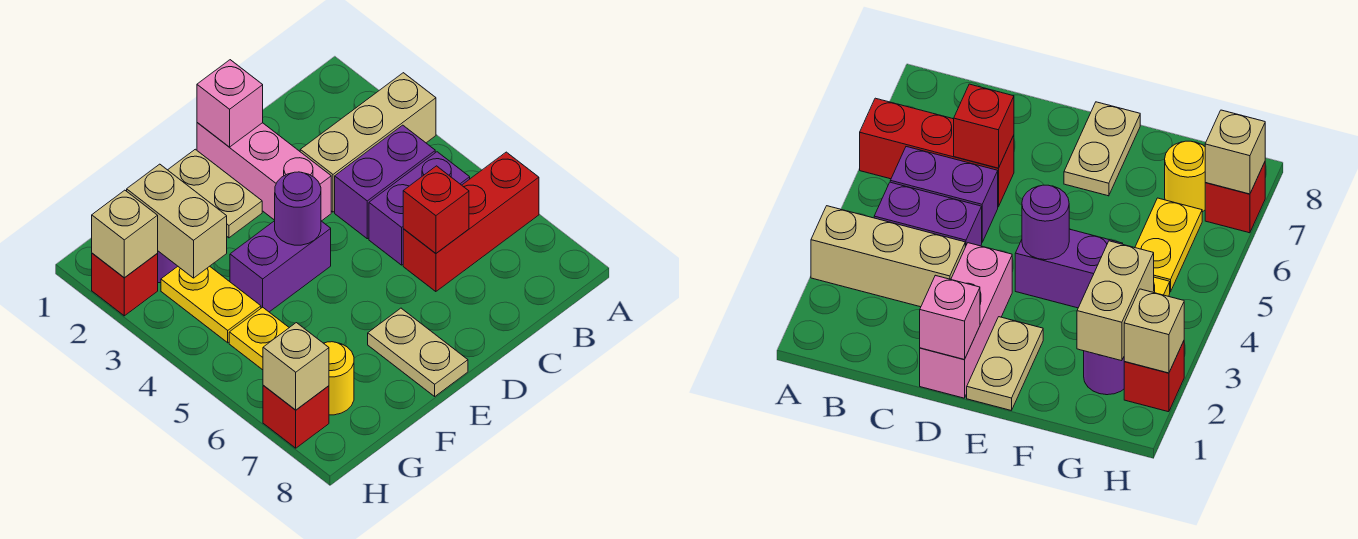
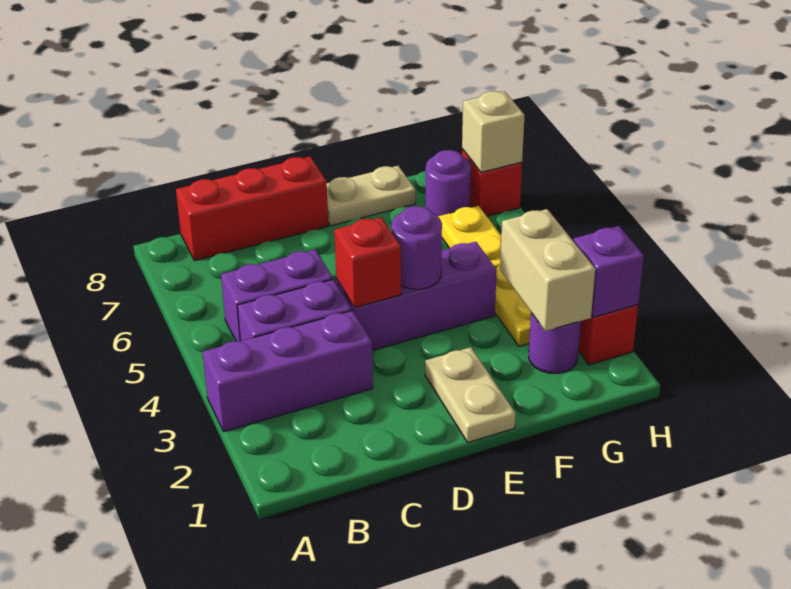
tan brick A3:C3 level 1 -> purple brick A3:C3 level 1
red brick A6:C6 level 1 -> red brick B8:D8 level 1
red brick C6 level 2 -> red brick D4 level 2
pink brick D1:D3 level 1 -> none
pink brick D1 level 2 -> none
purple brick E4:F4 level 1 -> purple brick D4:F4 level 1
tan plate E7:E8 level 1 -> tan plate E8:F8 level 1
yellow round brick G7 level 1 -> purple round brick G7 level 1
tan brick H2 level 2 -> purple brick H2 level 2

